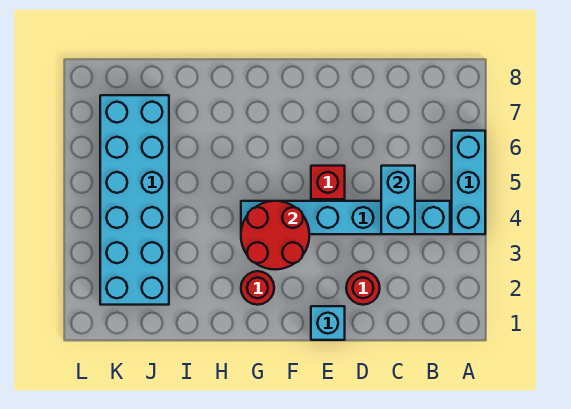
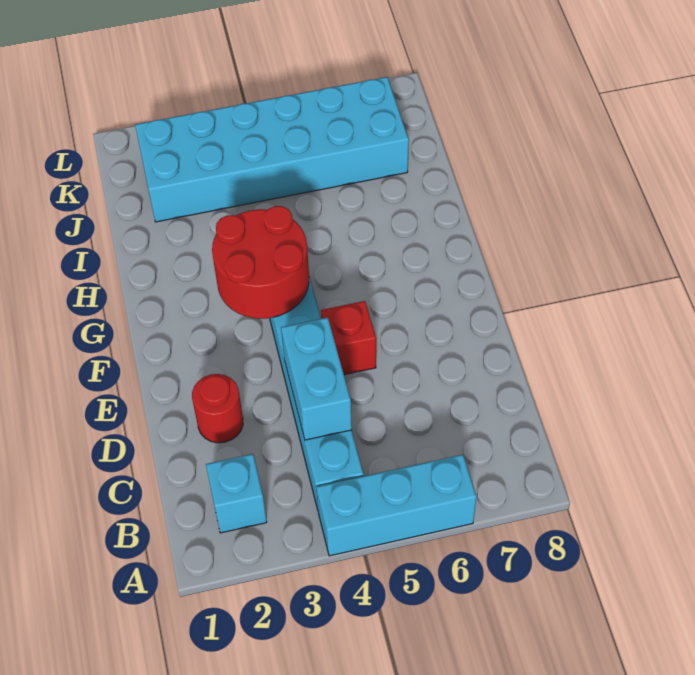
cyan brick C4:C5 level 2 -> cyan brick C4:D4 level 2
cyan brick E1 level 1 -> cyan brick B2 level 1
red round brick G2 level 1 -> none

